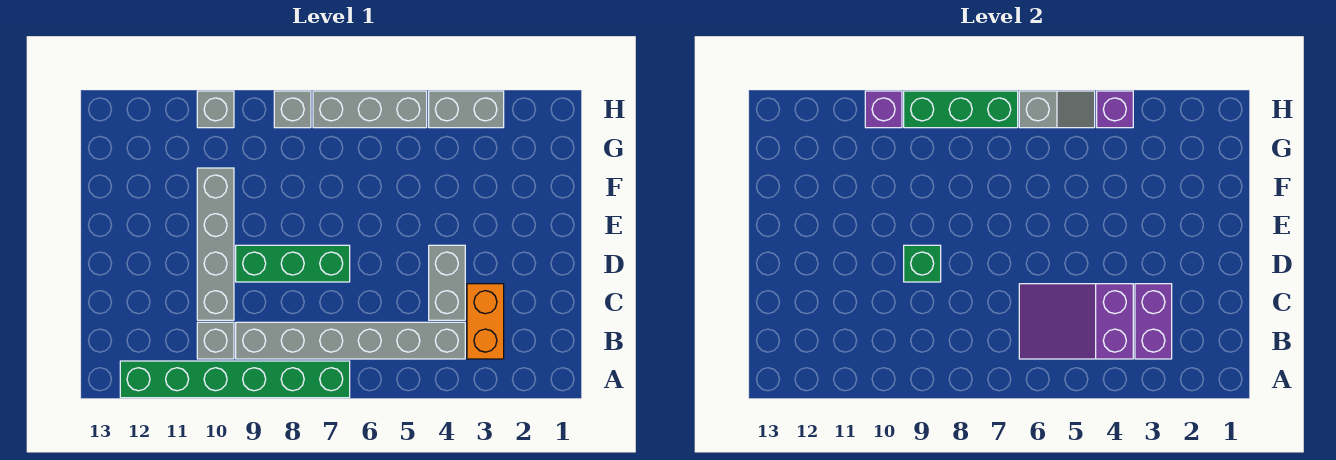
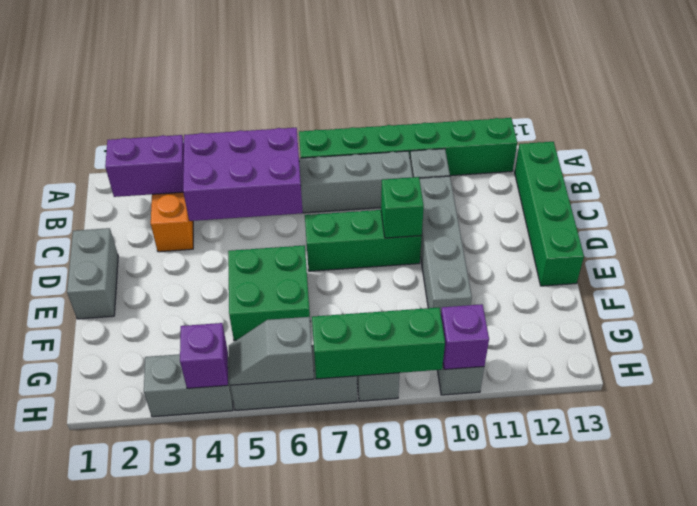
purple brick B3:C3 level 2 -> purple brick B2:B3 level 2
purple slope B4:C6 level 2 top 4 -> purple brick B4:C6 level 2
none -> green brick B13:E13 level 1
grey brick C4:D4 level 1 -> grey brick D1:E1 level 1
none -> green brick E5:F6 level 1

